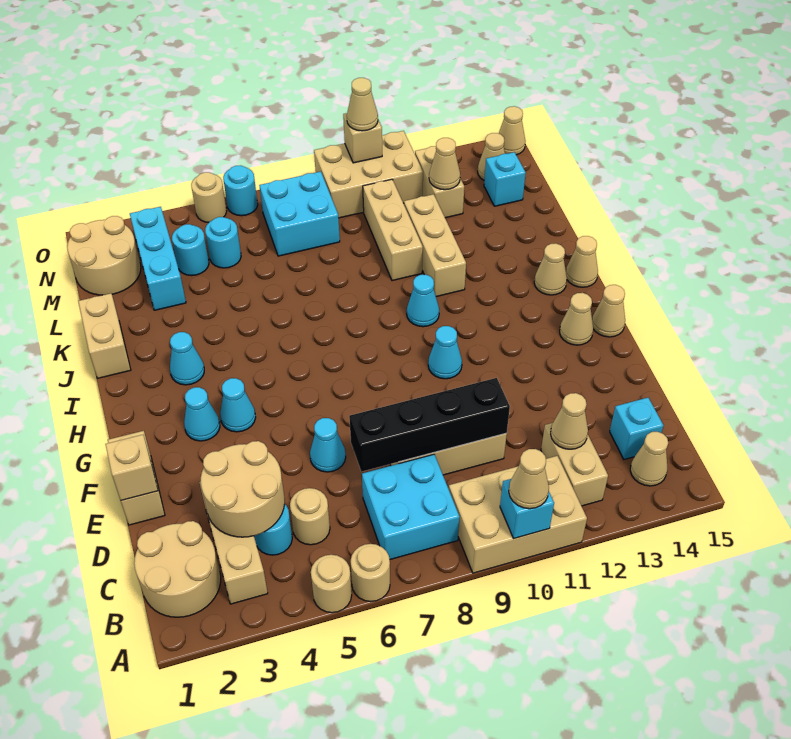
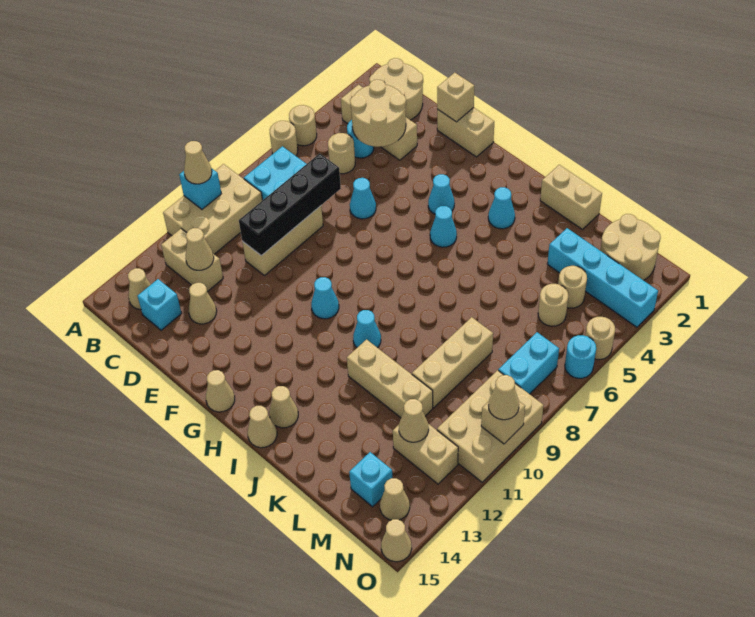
cyan cone G3 level 1 -> cyan cone H5 level 1
tan cone G14 level 1 -> tan cone D13 level 1
tan brick K10:M10 level 1 -> tan brick L8:L10 level 1
cyan brick L3:N3 level 1 -> cyan brick L3:O3 level 1
cyan round brick M4 level 1 -> tan round brick M4 level 1
cyan round brick M5 level 1 -> tan round brick M5 level 1
cyan brick M7:N8 level 1 -> cyan brick N7:N8 level 1

